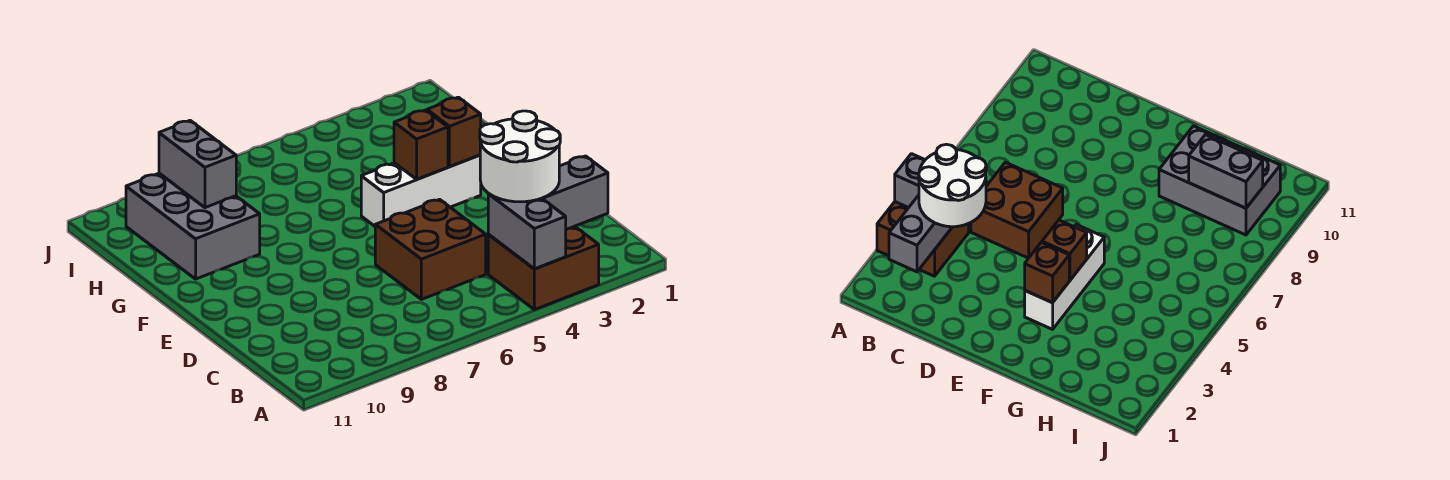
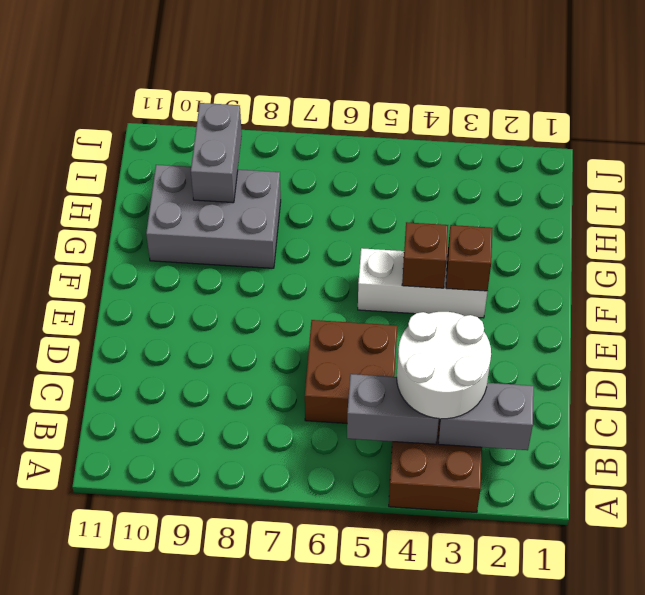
grey brick A4:B4 level 2 -> grey brick B4:B5 level 2
grey brick G9:I10 level 1 -> grey brick G8:H10 level 1

